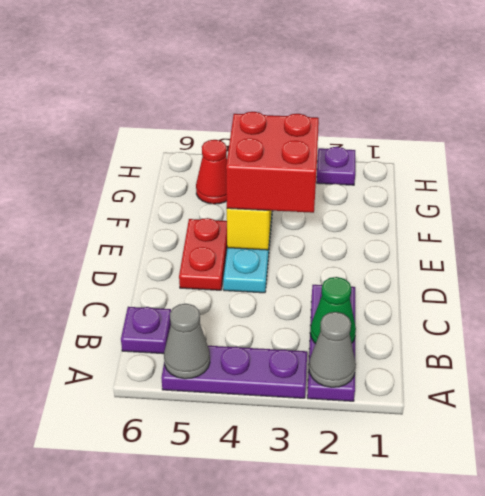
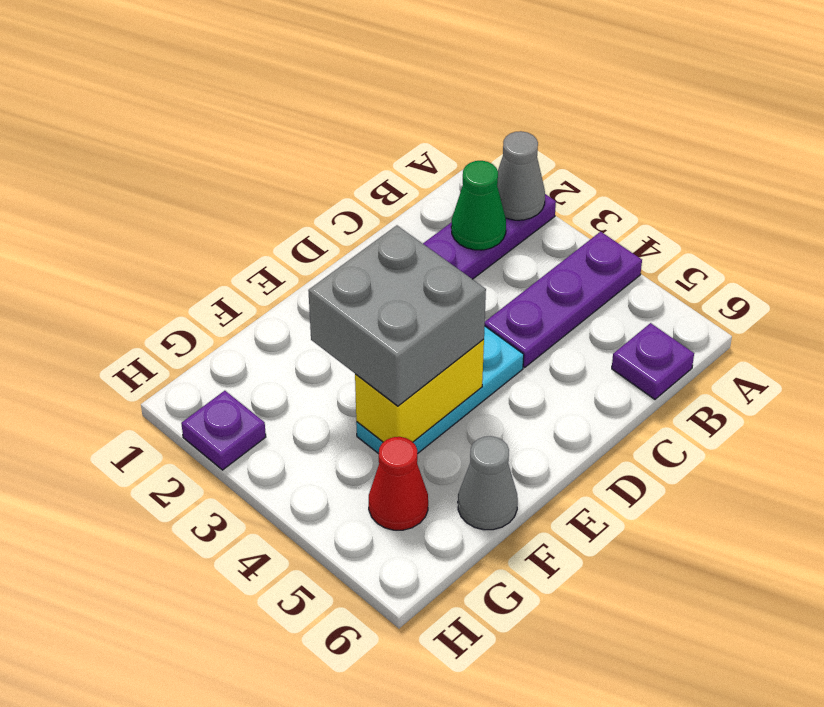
purple plate A3:A5 level 1 -> purple plate A4:C4 level 1
grey cone A5 level 2 -> grey cone F6 level 1
red plate D5:E5 level 1 -> none
red brick E3:F4 level 3 -> grey brick E3:F4 level 3

